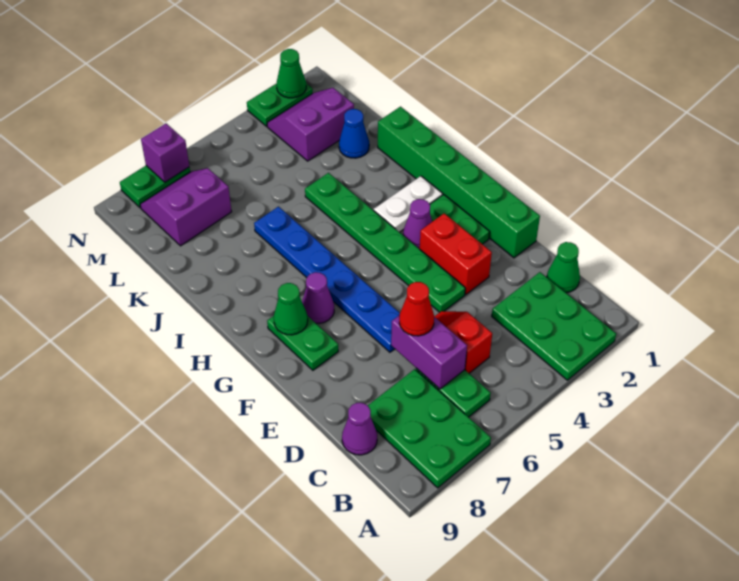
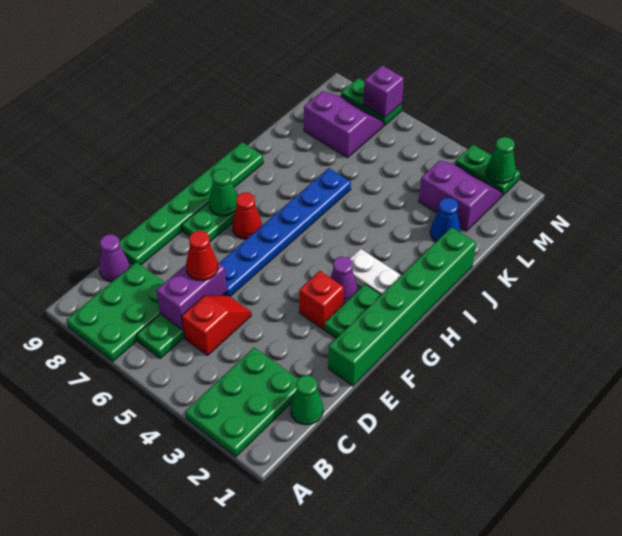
red brick E3:F3 level 1 -> red brick F3 level 1
green plate E4:J4 level 1 -> green plate D9:I9 level 1
purple cone G7 level 1 -> red cone G7 level 1

